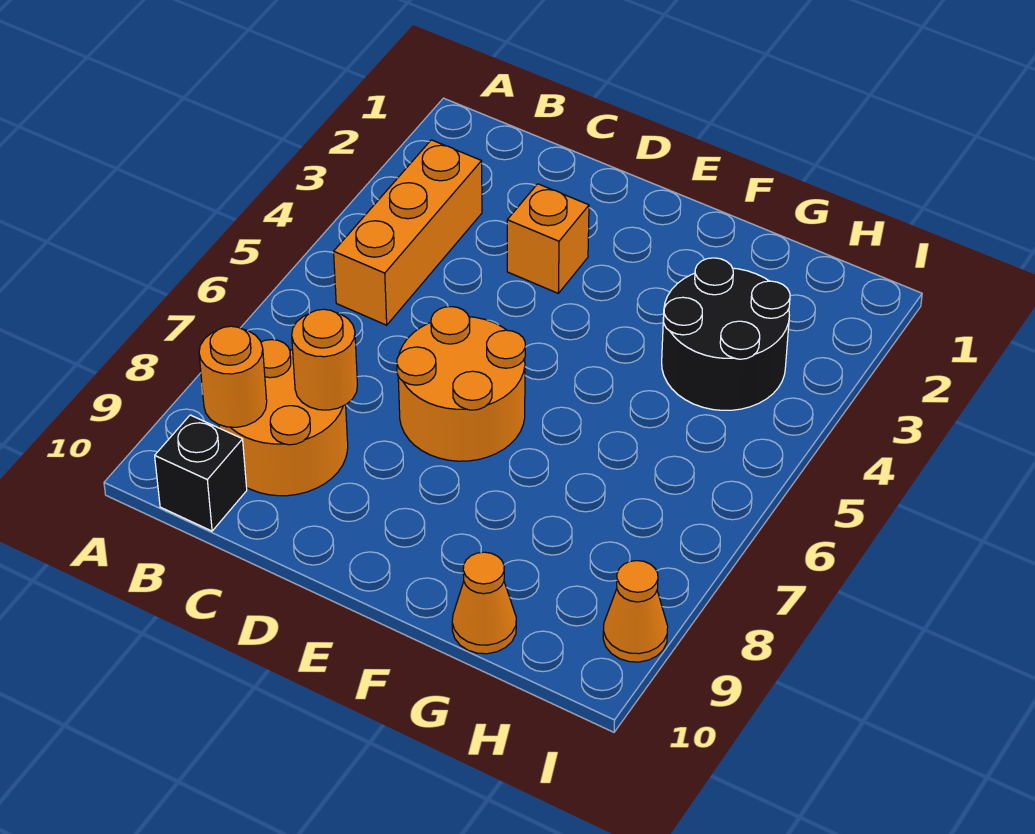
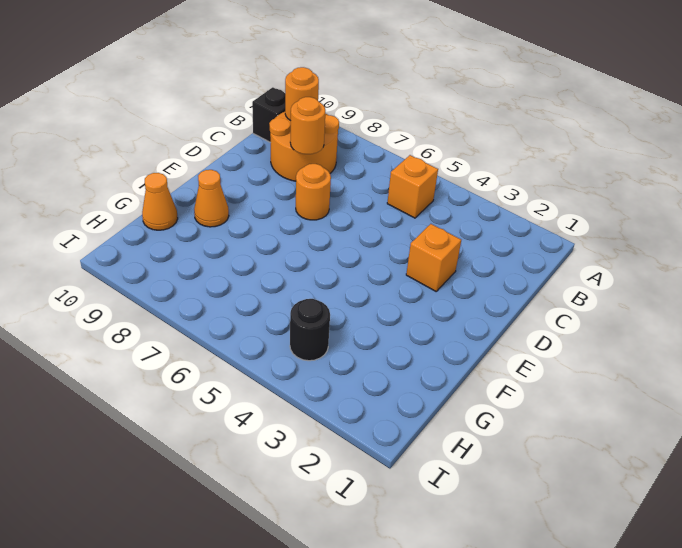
orange brick B3:B5 level 1 -> orange brick B5 level 1
orange round brick D6:E7 level 1 -> orange round brick D7 level 1
black round brick G3:H4 level 1 -> black round brick H4 level 1
orange cone I9 level 1 -> orange cone F9 level 1

